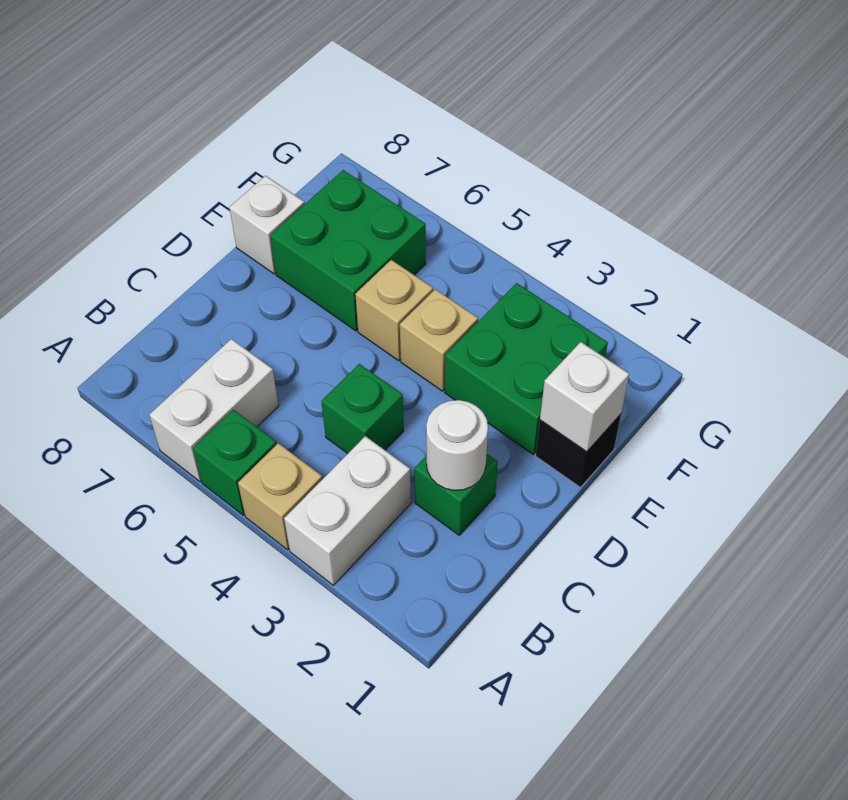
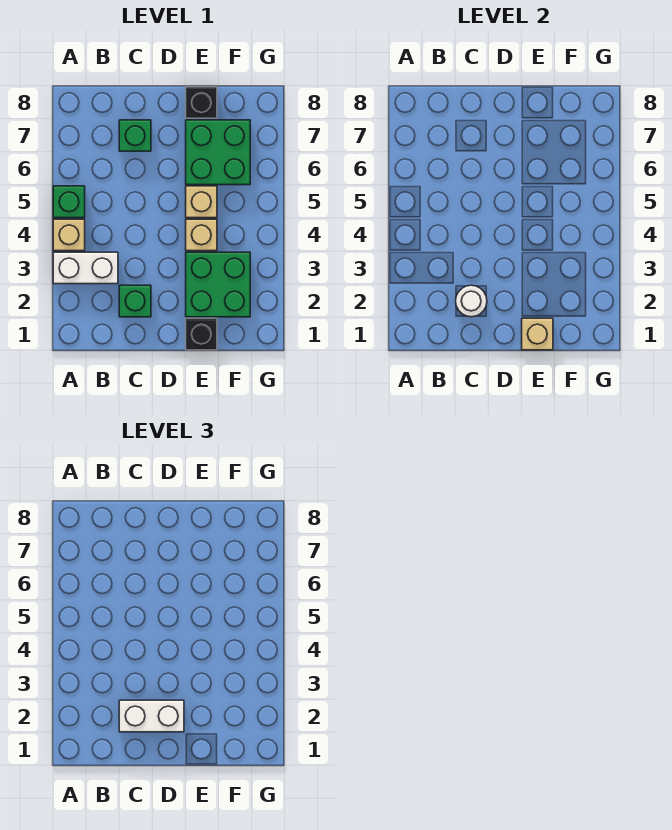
white brick A6:B6 level 1 -> white brick C2:D2 level 3
green brick C4 level 1 -> green brick C7 level 1
white brick E1 level 2 -> tan brick E1 level 2
white brick E8 level 1 -> black brick E8 level 1

